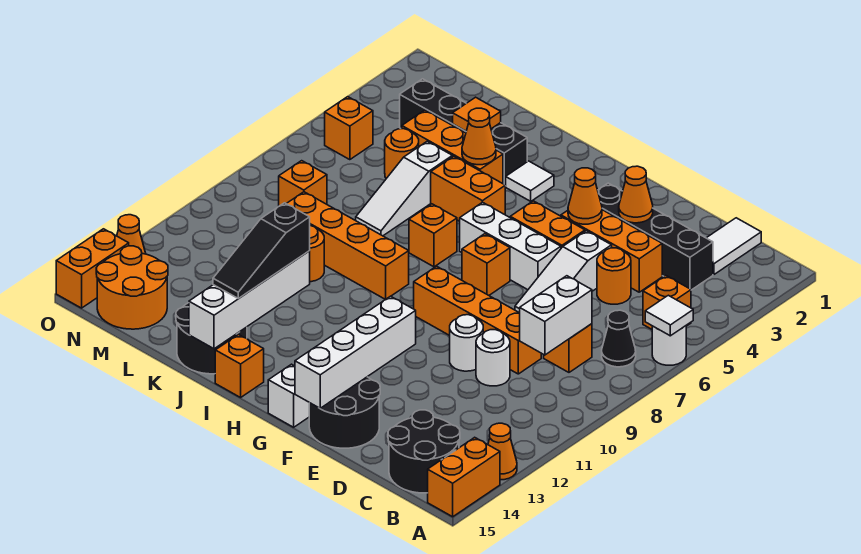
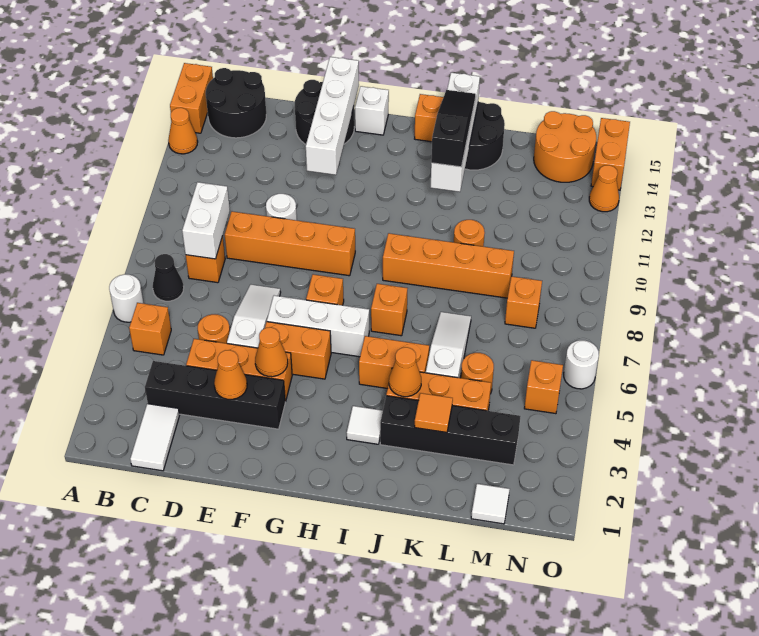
white tile A6 level 2 -> white tile M1 level 1
white round brick D10 level 1 -> white round brick O6 level 1

